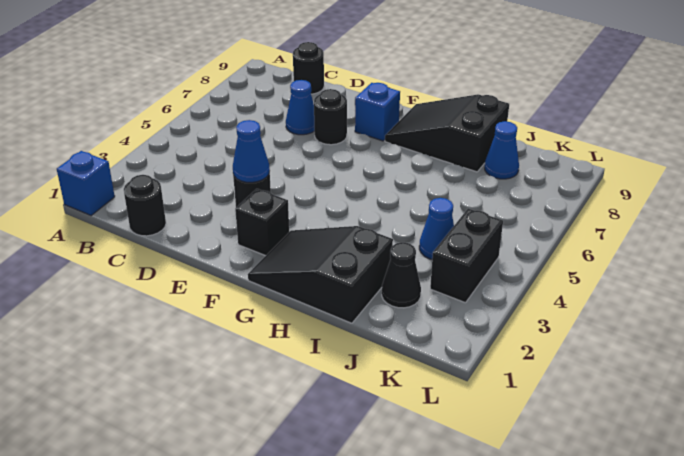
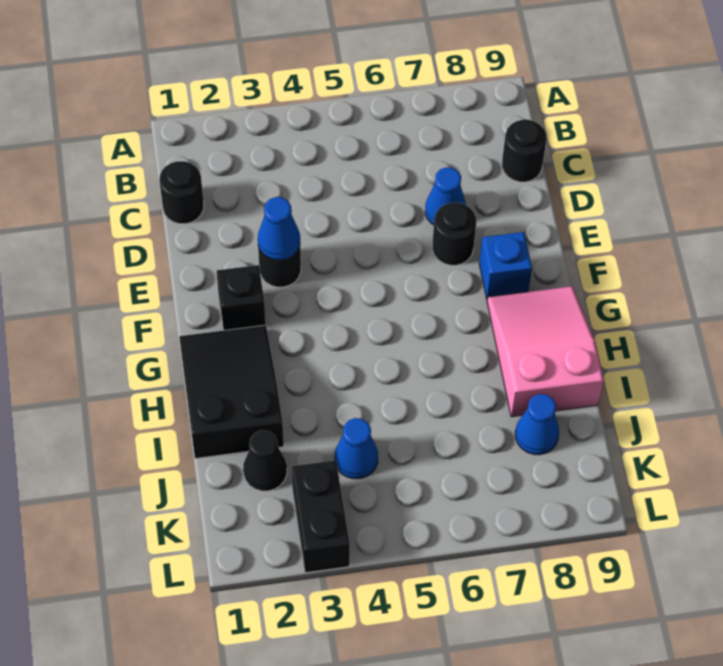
blue brick A1 level 1 -> none
black slope G8:I9 level 1 top I -> pink slope G8:I9 level 1 top I
black brick K3:K4 level 1 -> black brick K3:L3 level 1

